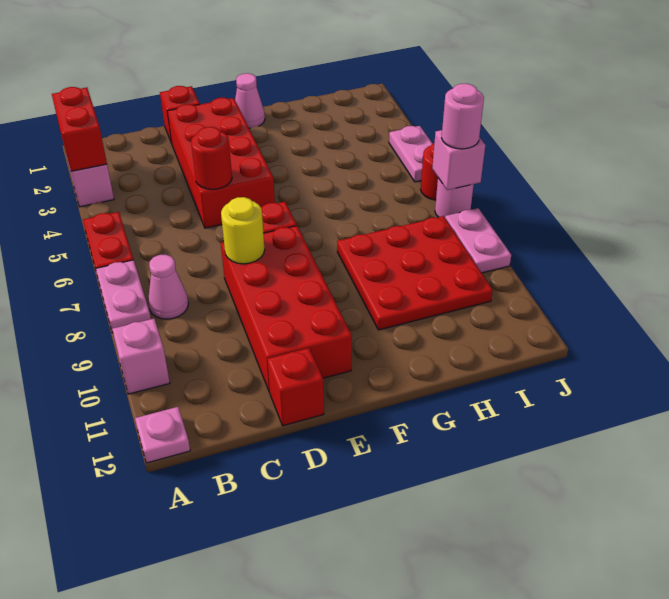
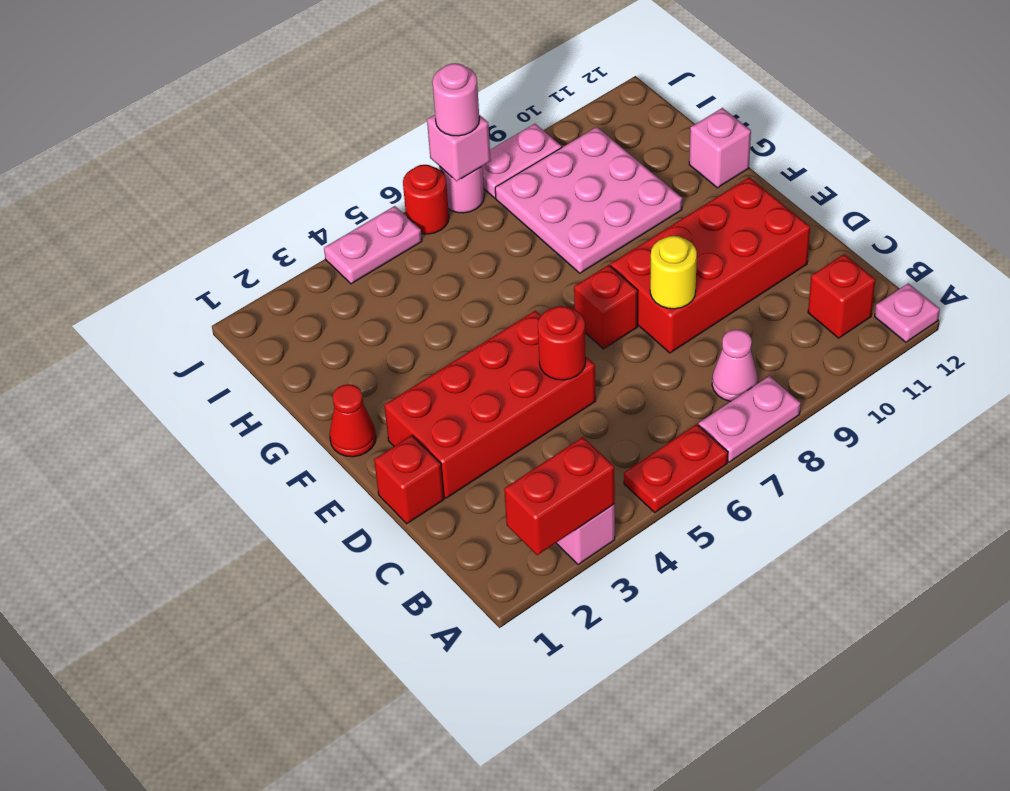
pink brick A10 level 1 -> pink brick G12 level 1
red brick D12 level 1 -> red brick B11 level 1
pink cone F1 level 1 -> red cone F1 level 1
red plate G8:I10 level 1 -> pink plate G8:I10 level 1

